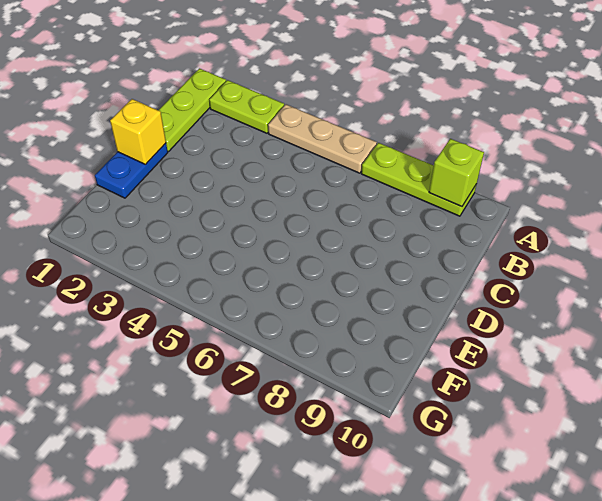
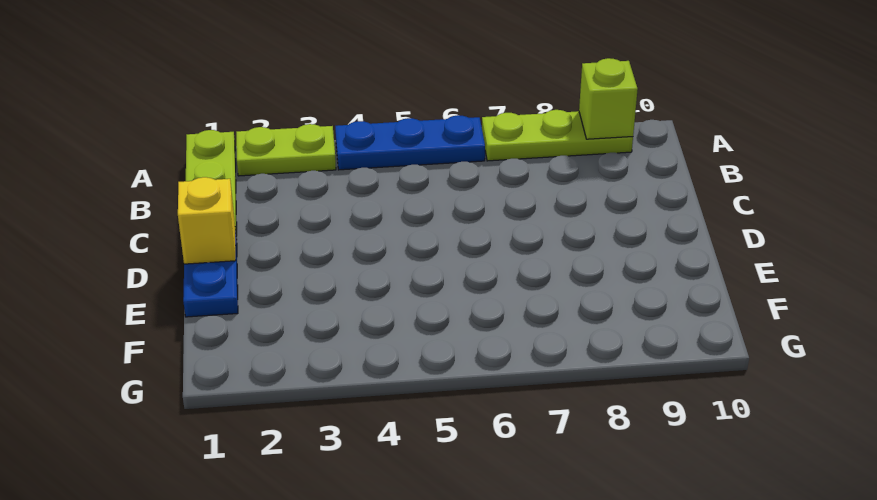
tan plate A4:A6 level 1 -> blue plate A4:A6 level 1

